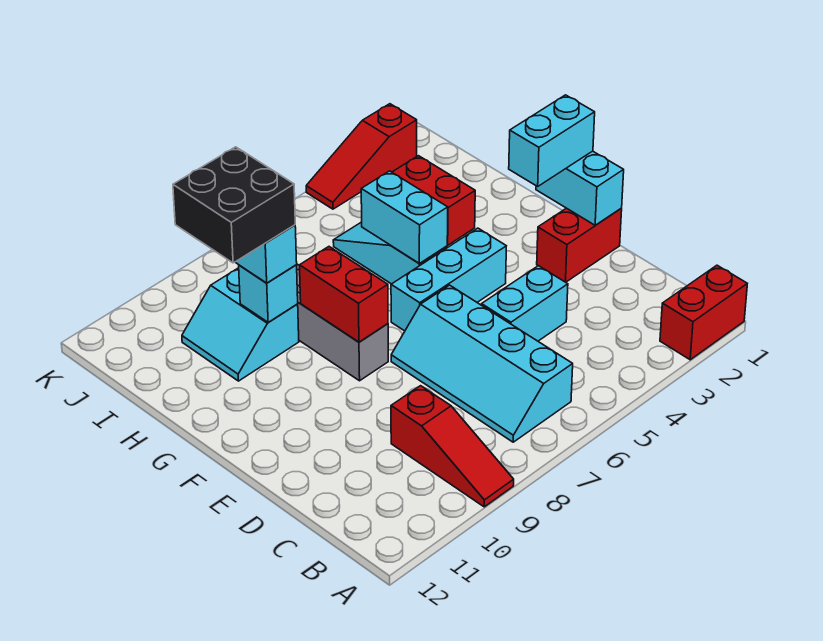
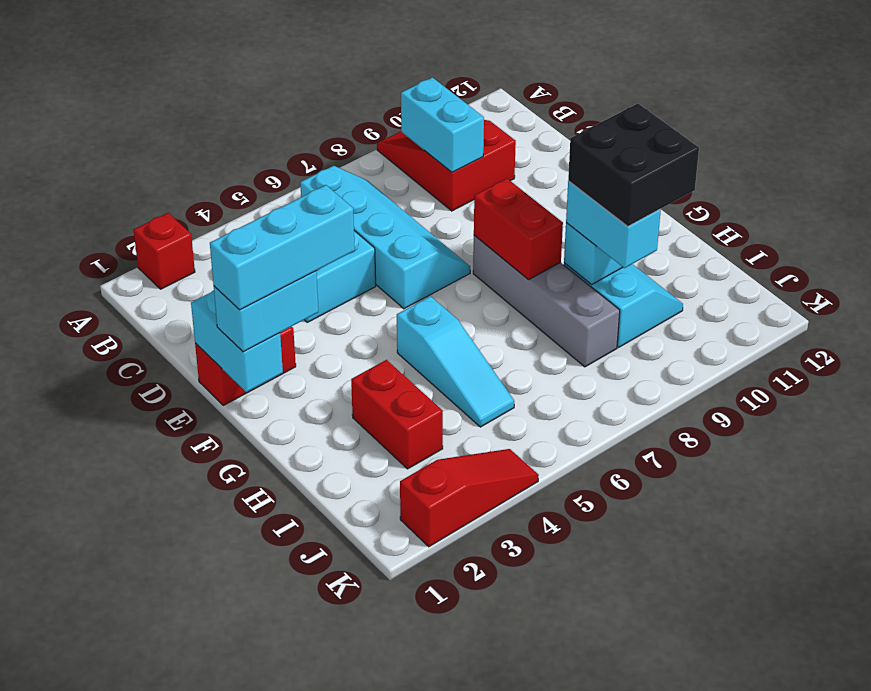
red brick A1:A2 level 1 -> red brick A2 level 1
red slope A9:C9 level 1 top C -> red slope A9:C10 level 1 top C
cyan brick F4:F6 level 1 -> cyan brick F1:F3 level 4
cyan brick G5:H5 level 2 -> cyan brick B9:C9 level 2

